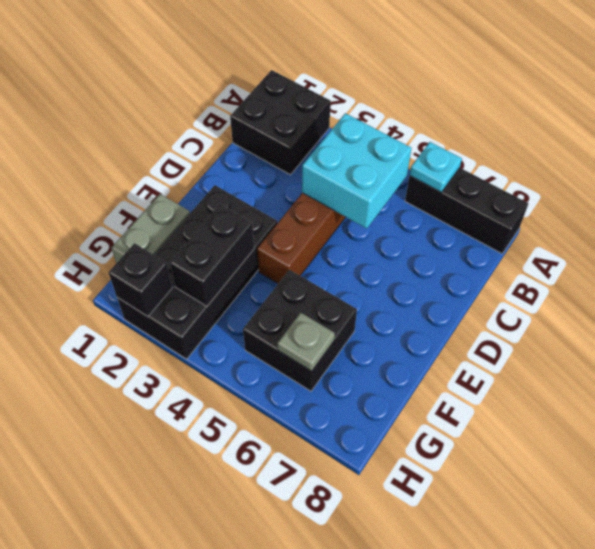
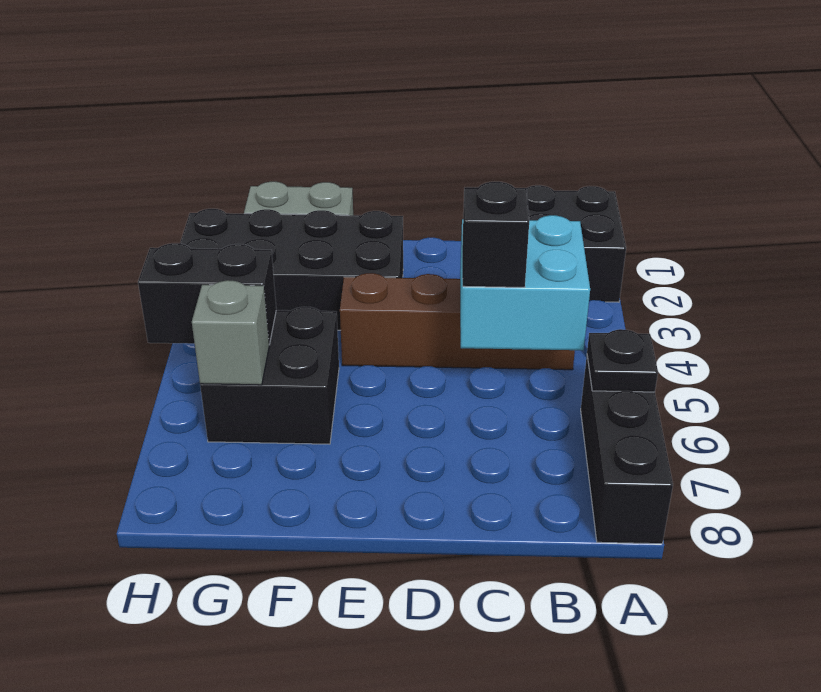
cyan plate A6 level 2 -> black plate A6 level 2
black brick F3:G3 level 2 -> black brick G5:H5 level 2
grey plate G6 level 2 -> grey brick G6 level 2
black brick H2 level 2 -> black brick C5 level 3

